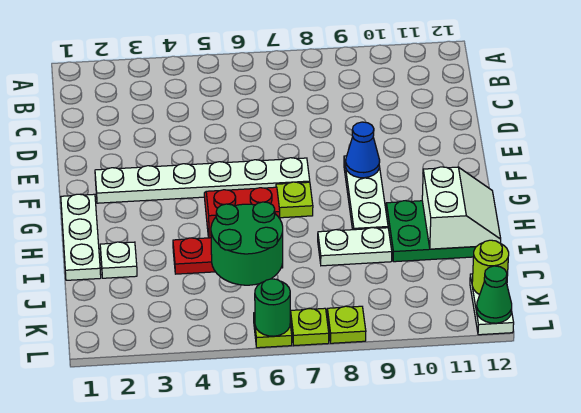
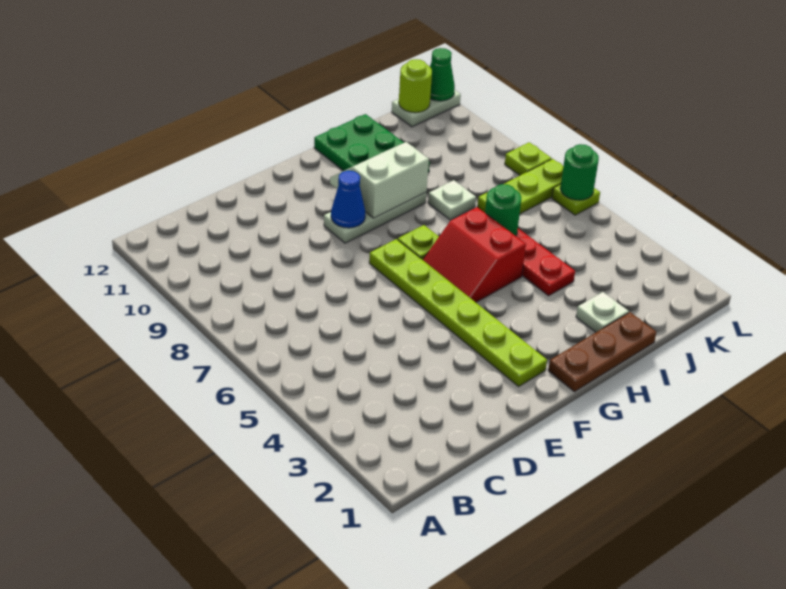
white plate F2:F7 level 1 -> lime plate F2:F7 level 1
white plate G1:I1 level 1 -> brown plate G1:I1 level 1
white slope H11:I12 level 2 top 11 -> white slope G9:H10 level 2 top 9
green round brick I5:J6 level 2 -> green round brick I6 level 2
white plate I8:I9 level 1 -> white plate I8 level 1
lime plate L7 level 1 -> lime plate J7:L7 level 1

